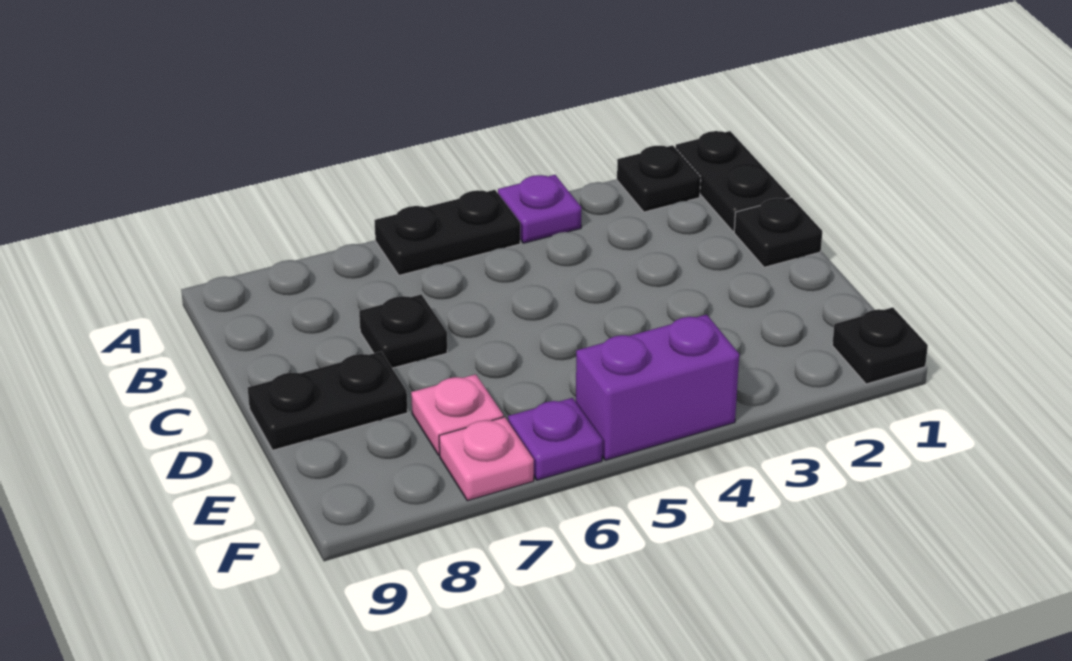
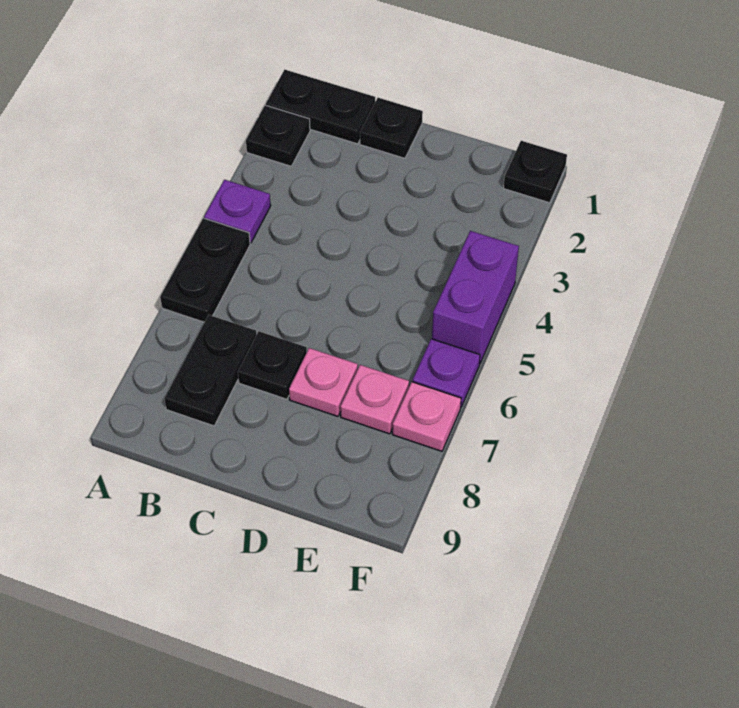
none -> pink plate D7 level 1
black plate D8:D9 level 1 -> black plate B7:B8 level 1

